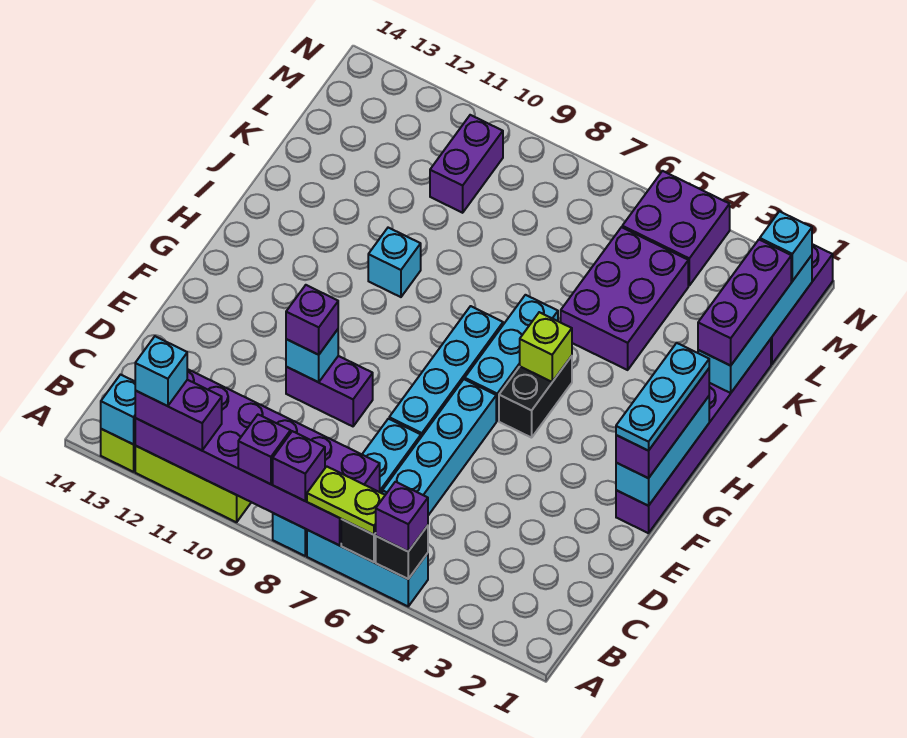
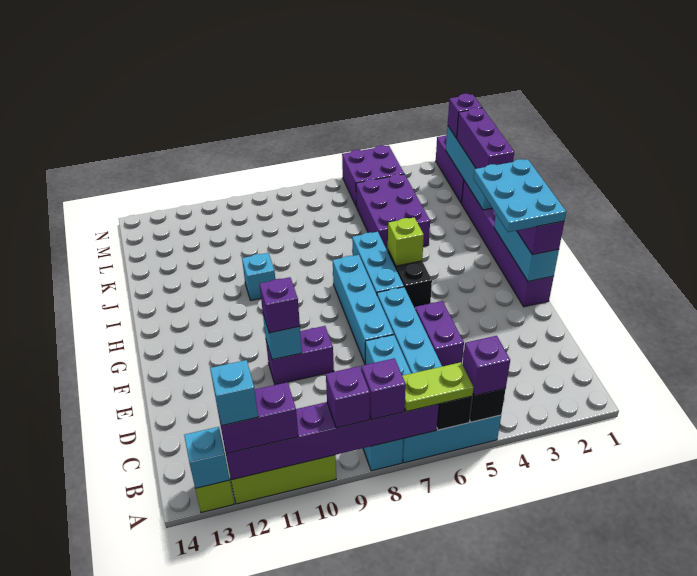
purple brick A7:B12 level 2 -> purple brick A7:A12 level 2
cyan plate F1:H1 level 4 -> cyan plate F1:H2 level 4
purple brick L10:M10 level 1 -> purple brick D5:E5 level 1
cyan brick M1 level 3 -> purple brick M1 level 3

